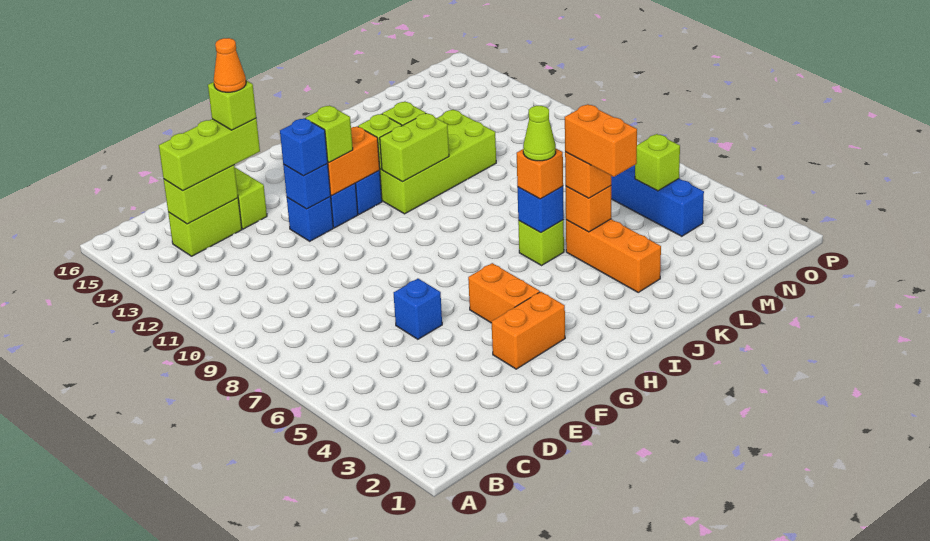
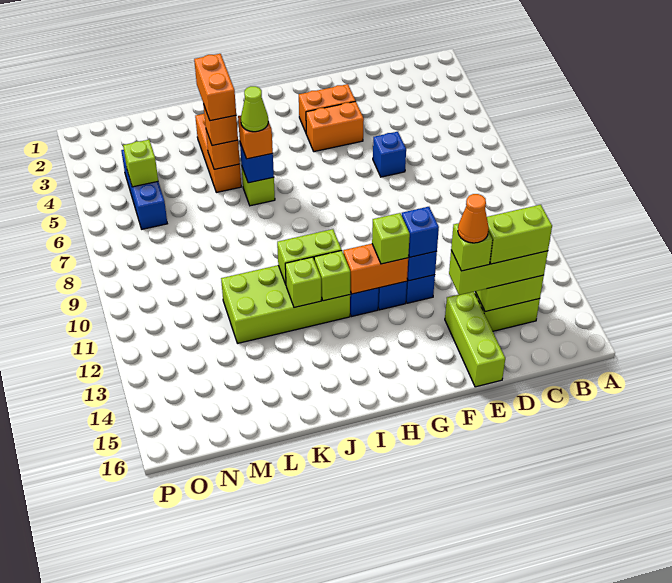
none -> lime brick C14:D14 level 4
orange brick G4:G5 level 1 -> orange brick F4:G4 level 1

